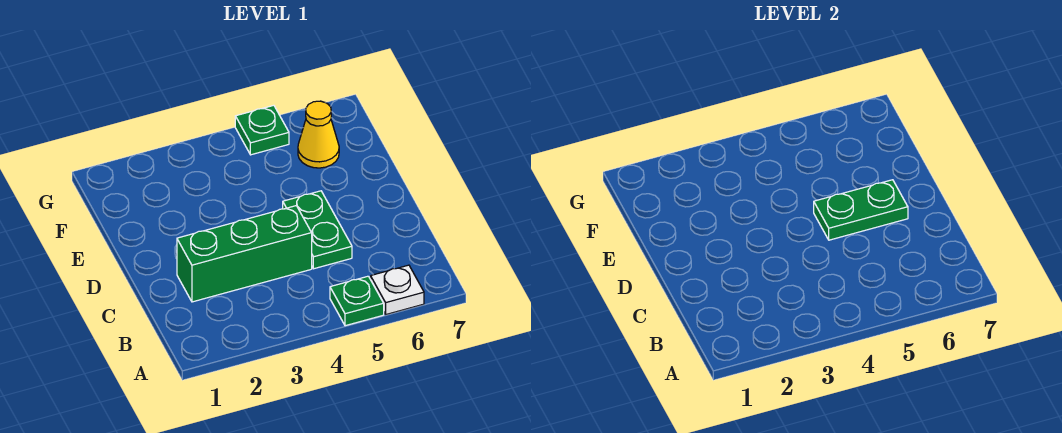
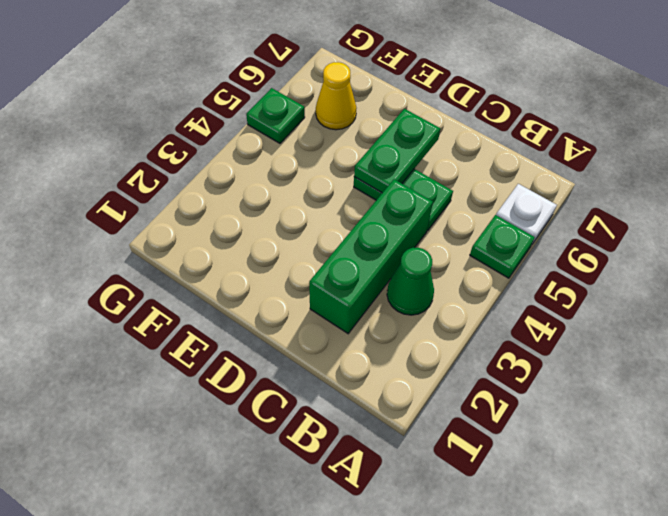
none -> green cone B3 level 1

